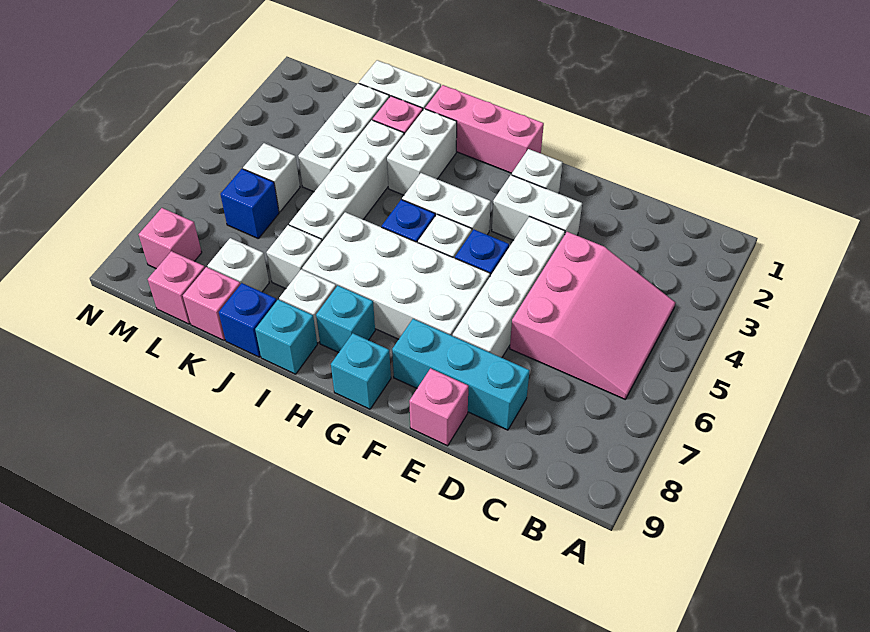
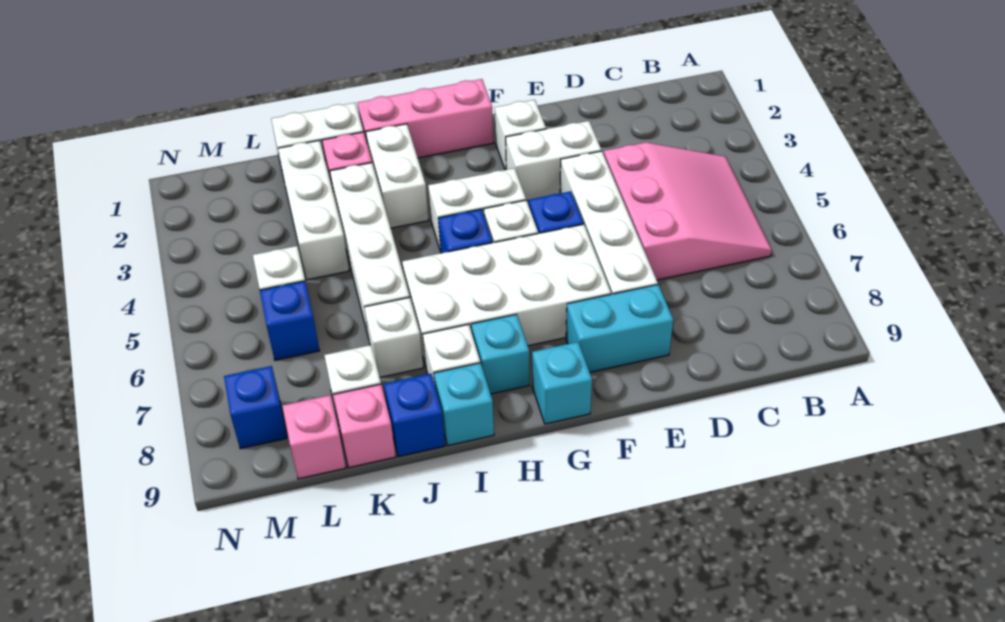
cyan brick D8:F8 level 1 -> cyan brick E8:F8 level 1
pink brick E9 level 1 -> none
pink brick M8 level 1 -> blue brick M8 level 1

